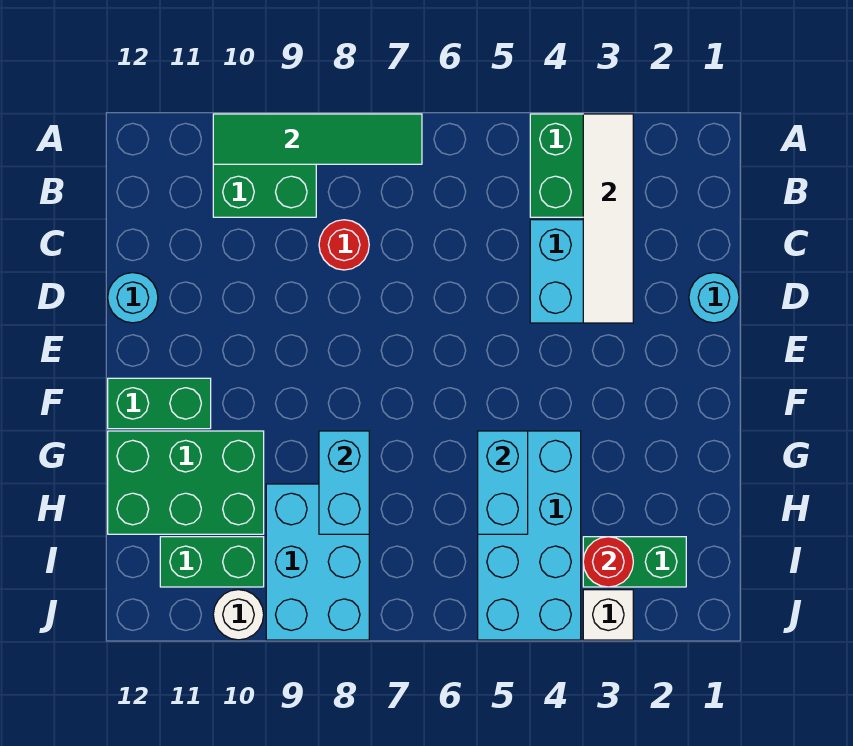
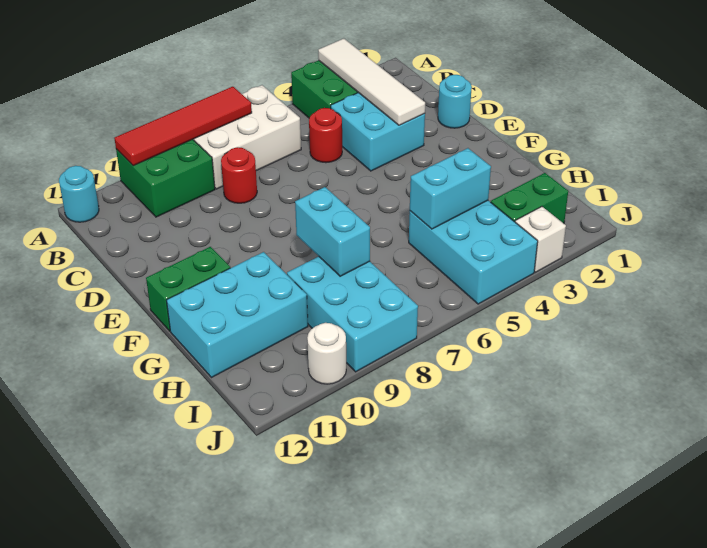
none -> white brick A6:B8 level 1
green tile A7:A10 level 2 -> red tile A7:A10 level 2
cyan round brick D12 level 1 -> cyan round brick A12 level 1
cyan brick G4:J5 level 1 -> cyan brick H4:J5 level 1
cyan brick G5:H5 level 2 -> cyan brick H4:H5 level 2
green brick G10:H12 level 1 -> cyan brick G10:H12 level 1
red round brick I3 level 2 -> red round brick C5 level 1
green brick I10:I11 level 1 -> none

